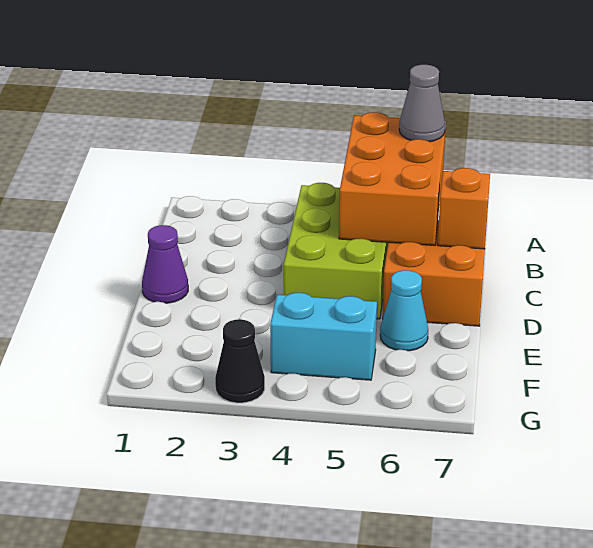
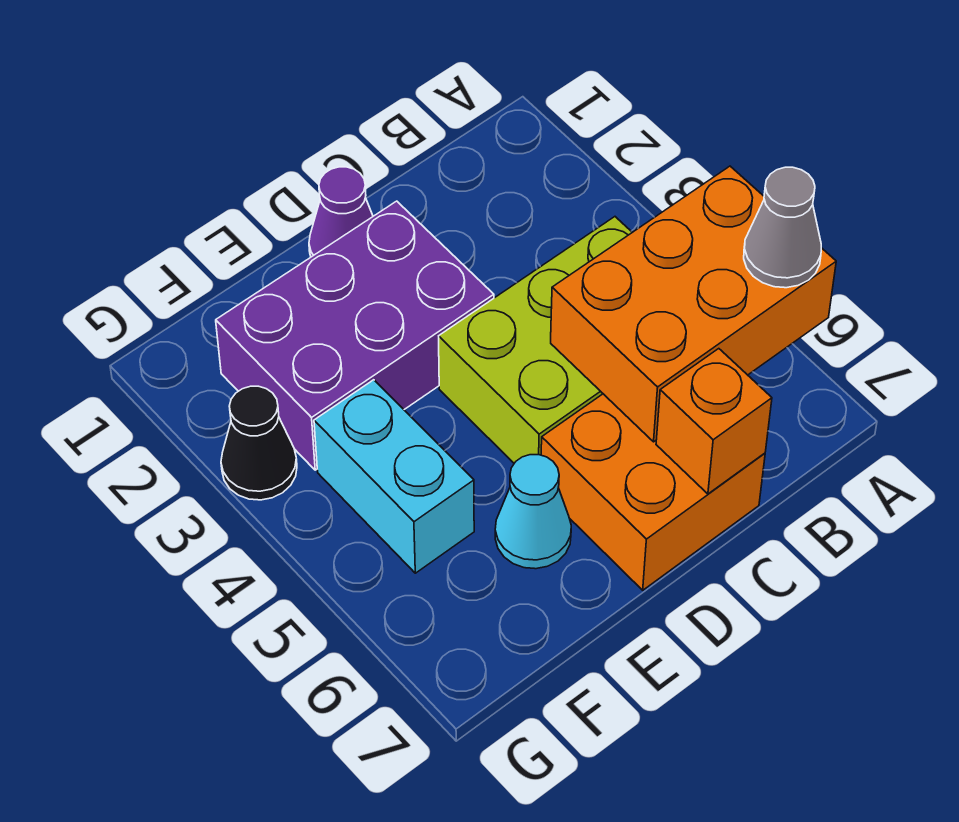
none -> purple brick D2:F3 level 1

